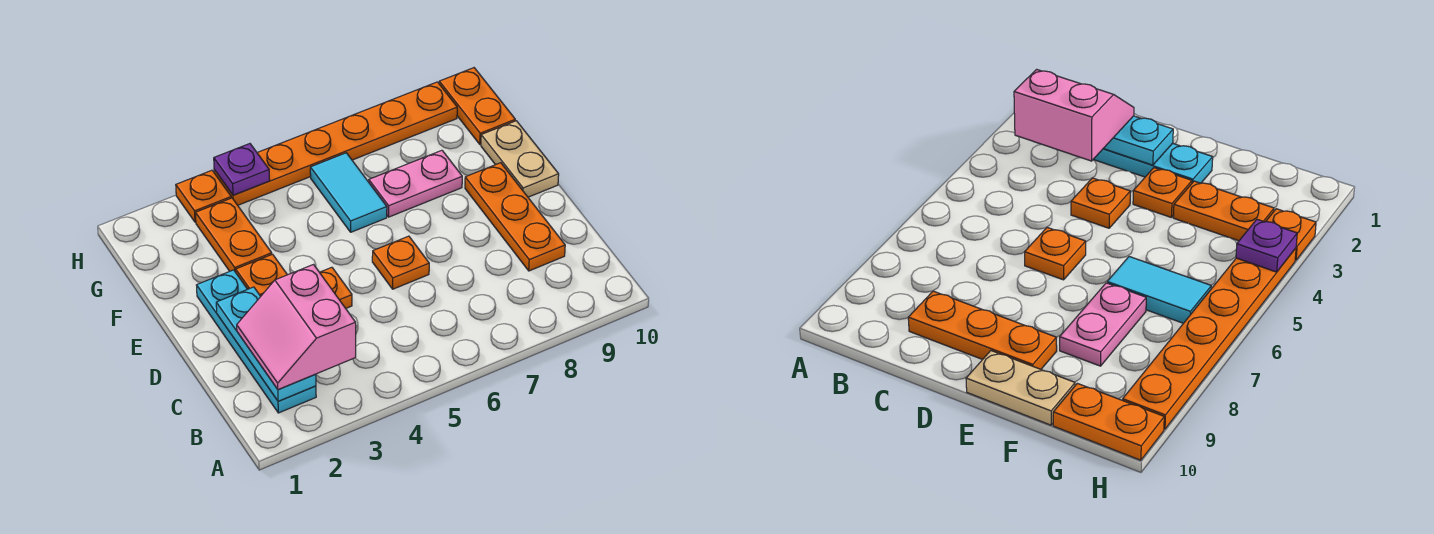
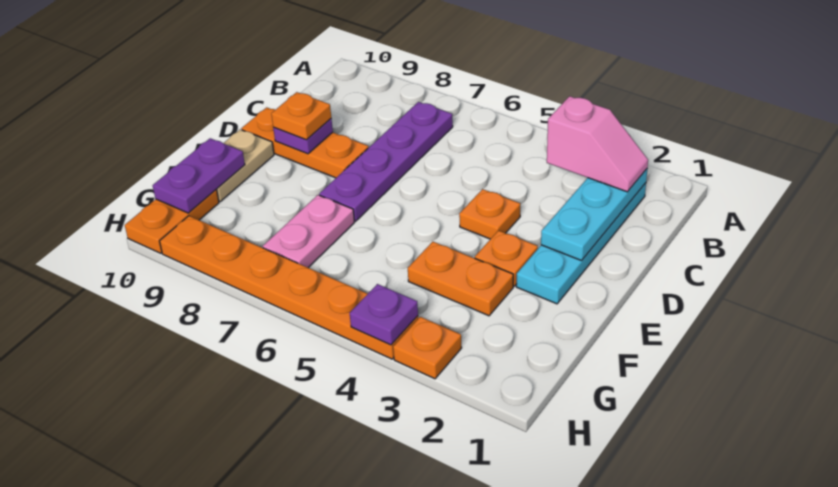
pink slope B2:C3 level 3 top 3 -> pink slope B2:B3 level 3 top 3
none -> purple plate B7:E7 level 1
orange plate C9:E9 level 1 -> orange plate D8:D10 level 1
orange plate D6 level 1 -> orange plate D9 level 3
none -> purple plate D9 level 2
orange plate F3:G3 level 1 -> orange plate F3:F4 level 1
cyan tile F6:G6 level 1 -> none
pink plate F7:F8 level 1 -> pink plate F7:G7 level 1
none -> purple plate F10:G10 level 2

